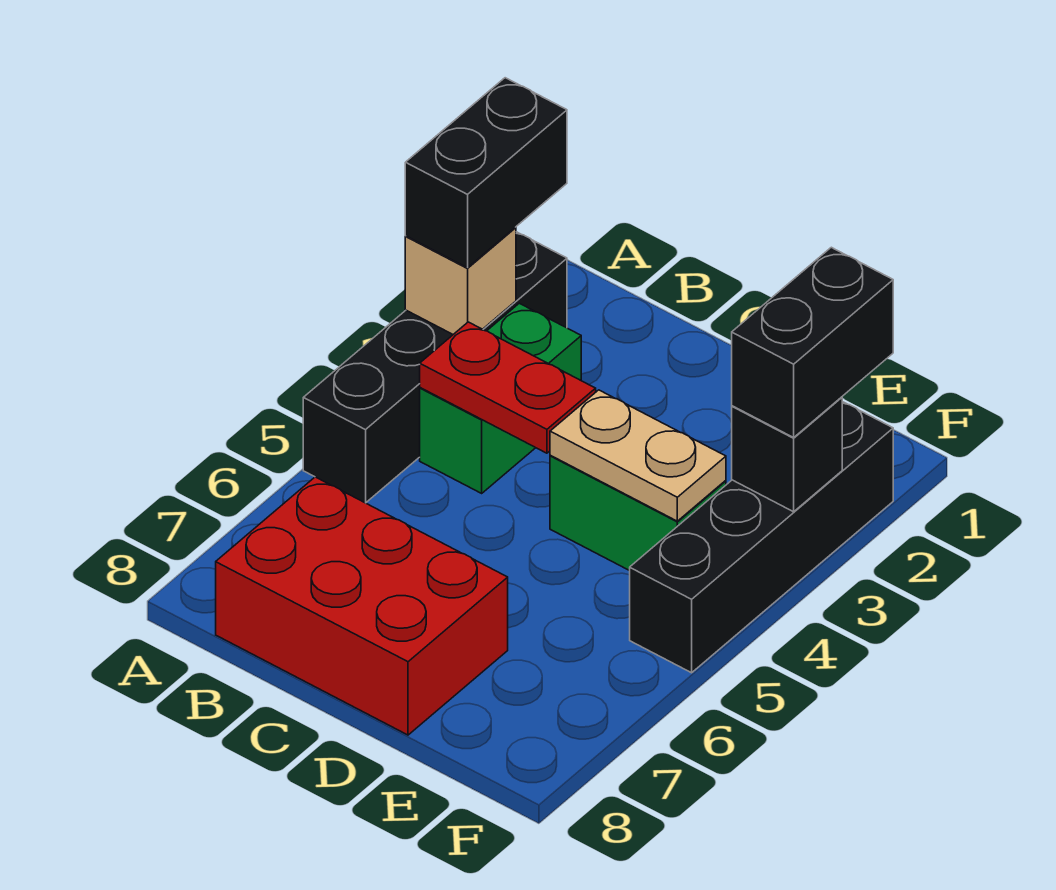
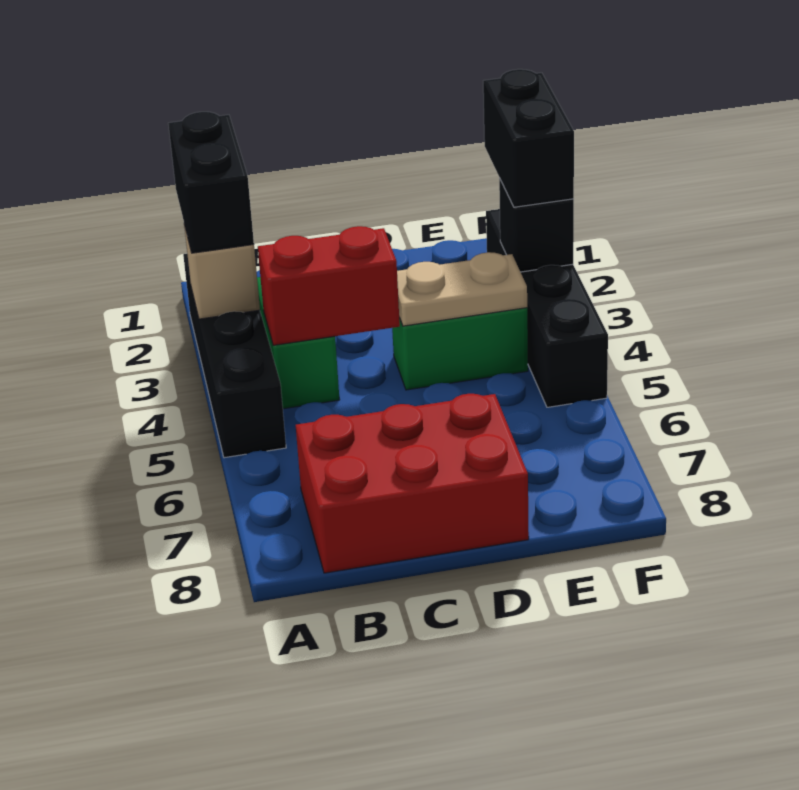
red plate B4:C4 level 2 -> red brick B4:C4 level 2

